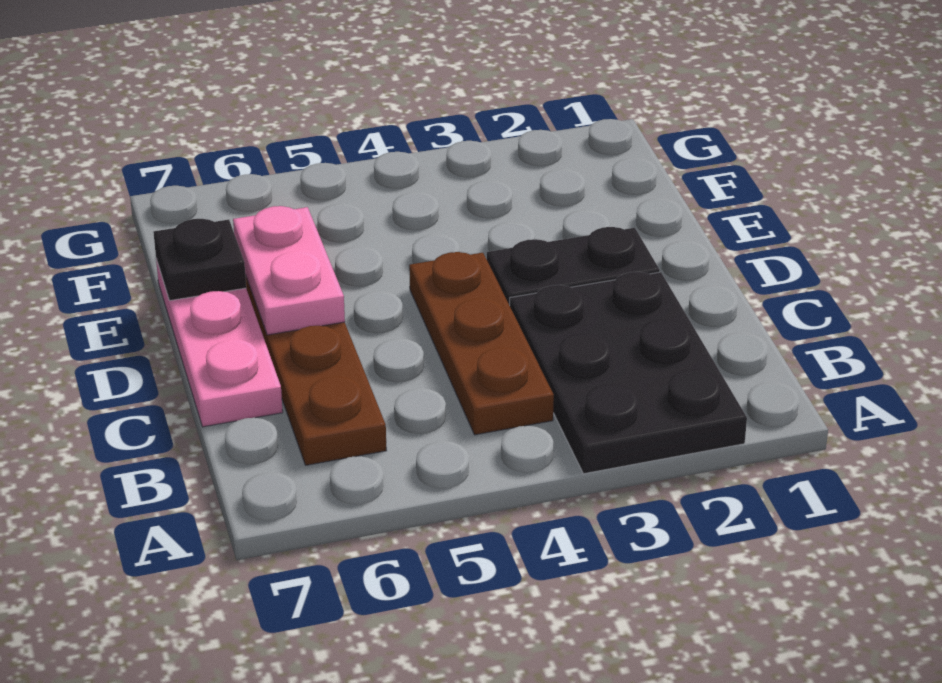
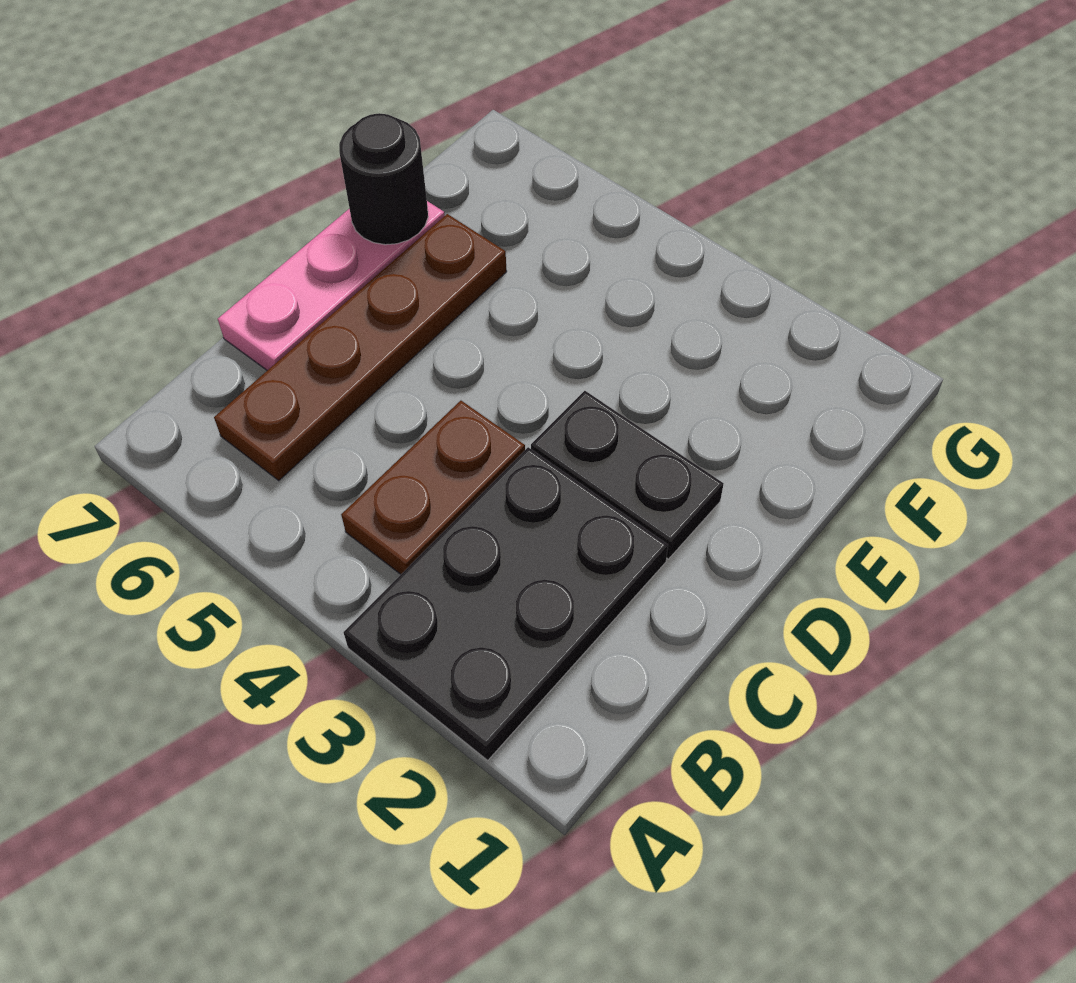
brown plate B4:D4 level 1 -> brown plate B4:C4 level 1
pink plate D6:E6 level 2 -> none
black plate E7 level 2 -> black round brick E7 level 2

